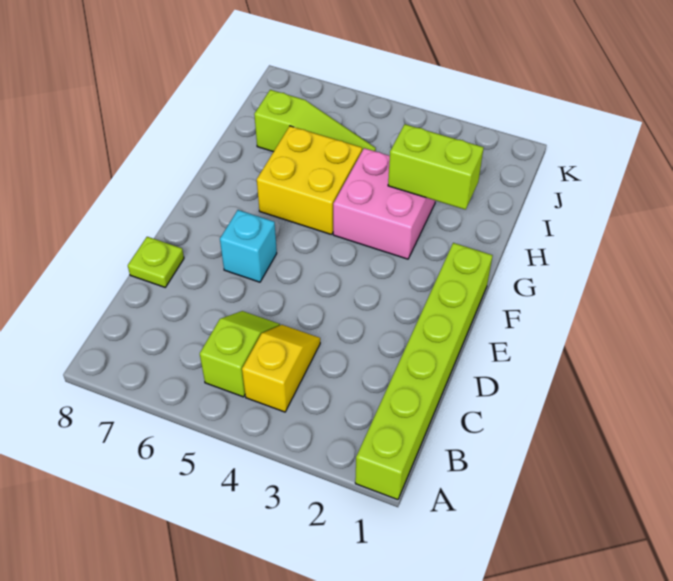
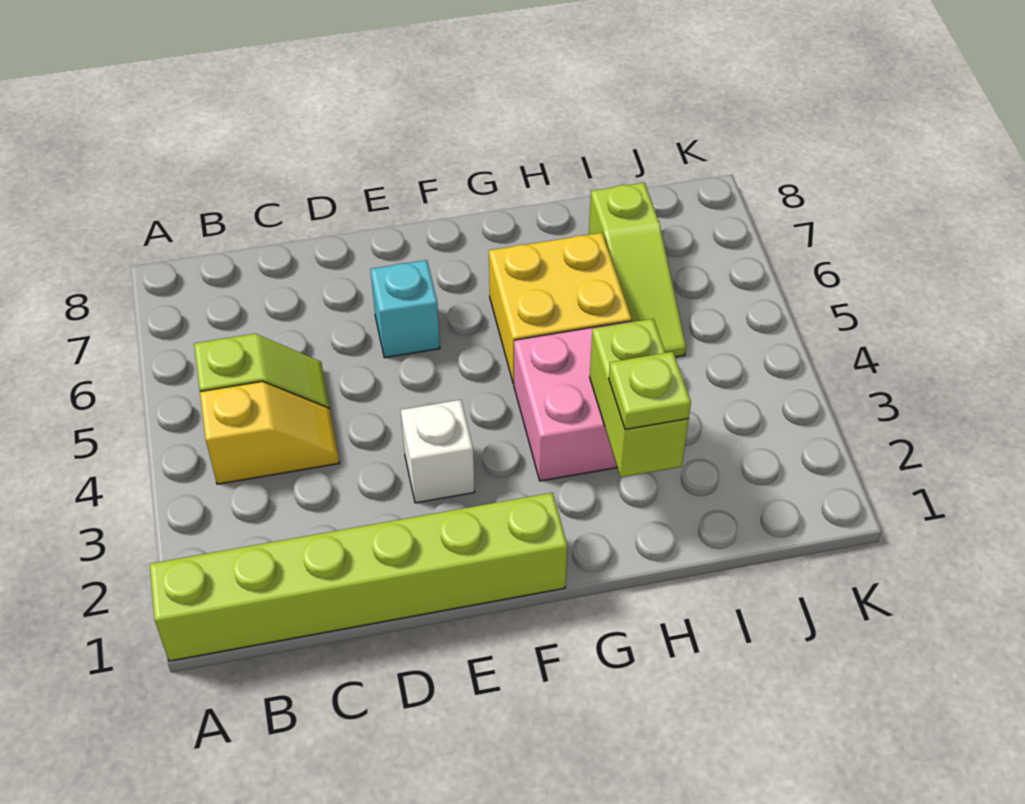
lime plate D8 level 1 -> lime plate H2 level 3
none -> white brick E3 level 1

